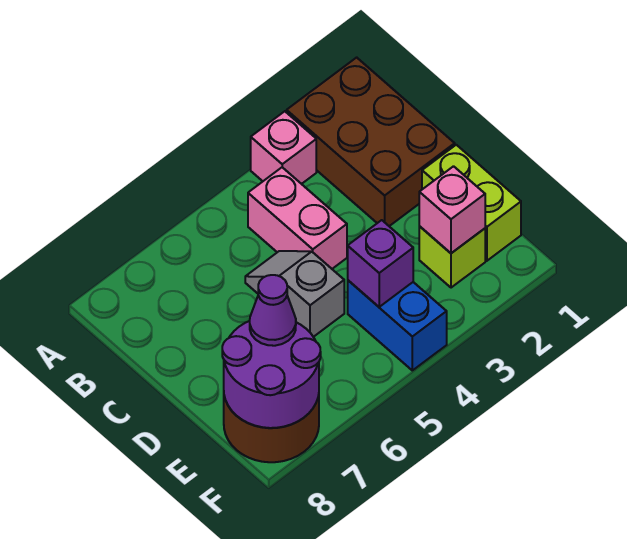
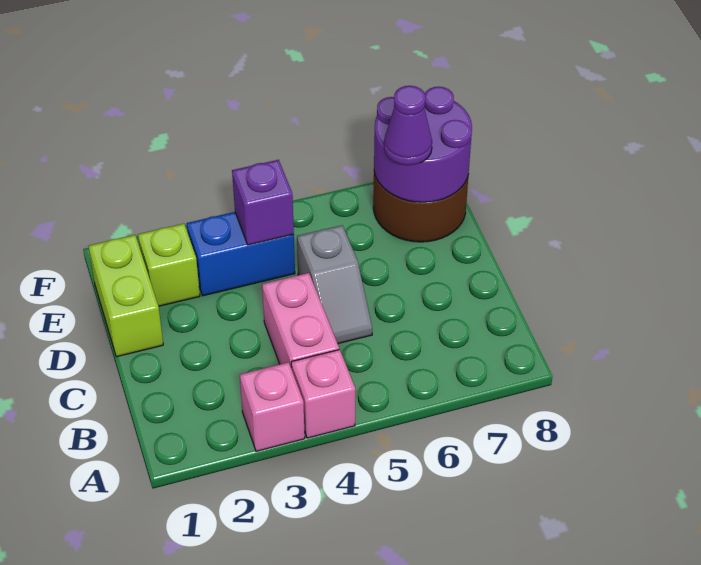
brown brick A1:C2 level 1 -> none
pink brick E2 level 2 -> pink brick A4 level 1
blue brick E4:F4 level 1 -> blue brick E3:E4 level 1

